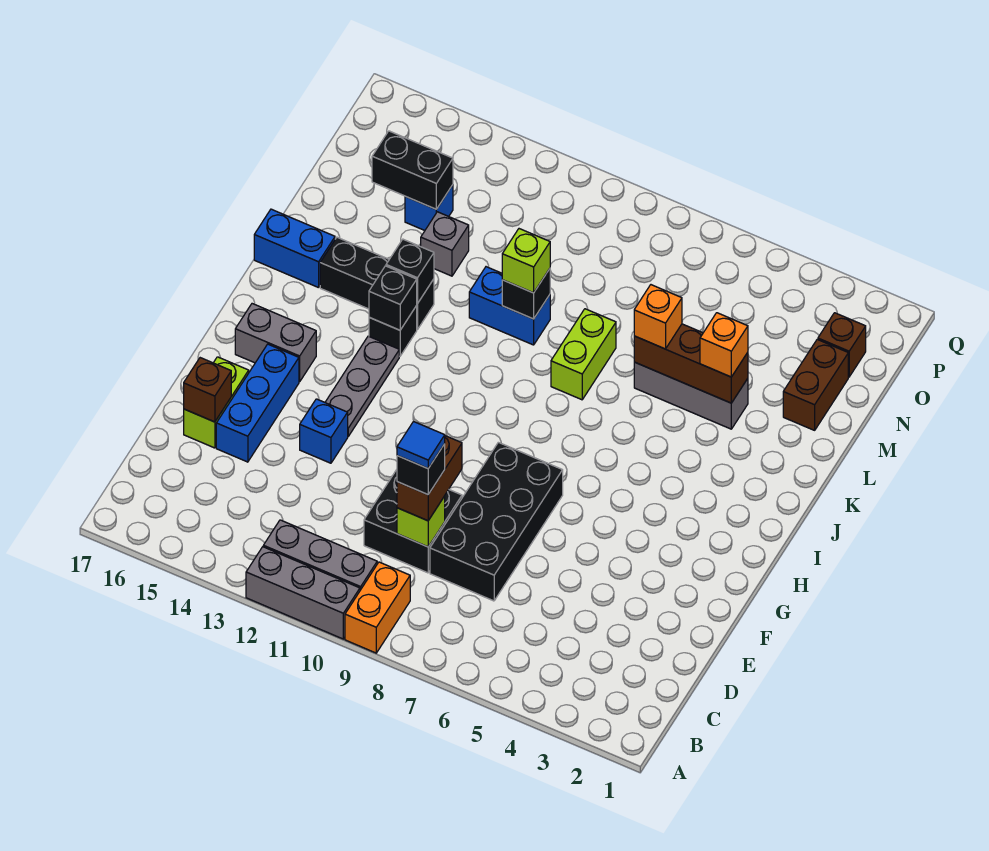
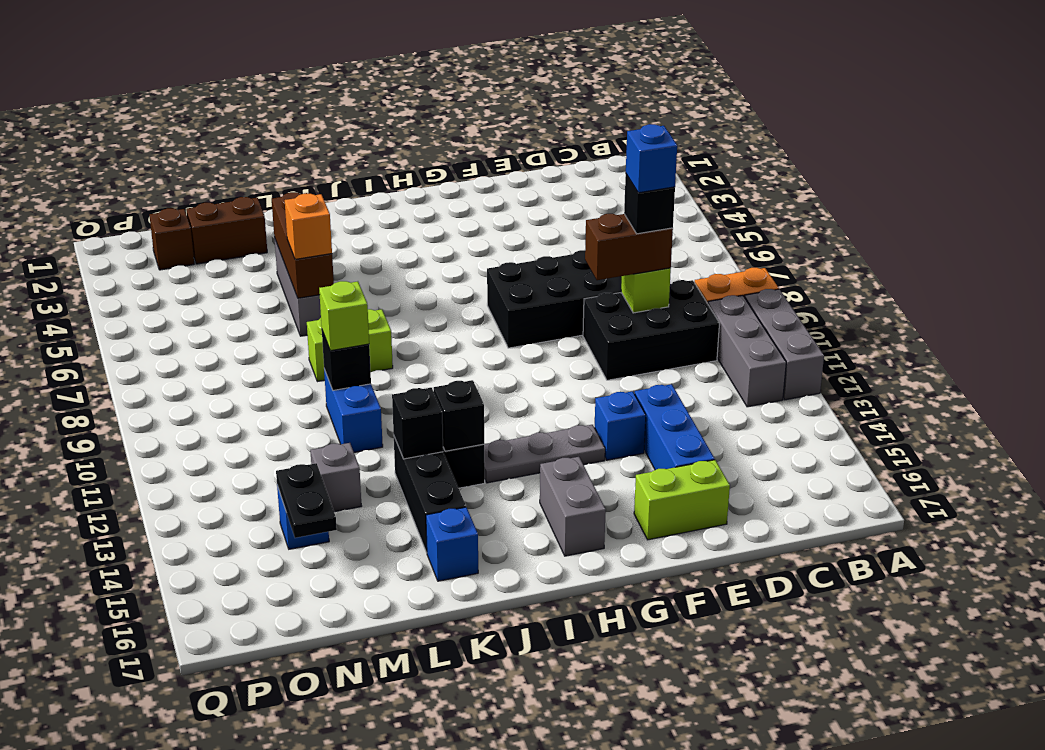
black brick D9:E10 level 1 -> black brick C9:E10 level 1
blue tile D9 level 5 -> blue brick D9 level 5
blue brick E15:G15 level 1 -> blue brick E13:E15 level 1
brown brick E16 level 2 -> none
blue brick K16:K17 level 1 -> blue brick K16 level 1
orange brick L4 level 3 -> none
black brick N14:N15 level 2 -> black plate N14:N15 level 2

